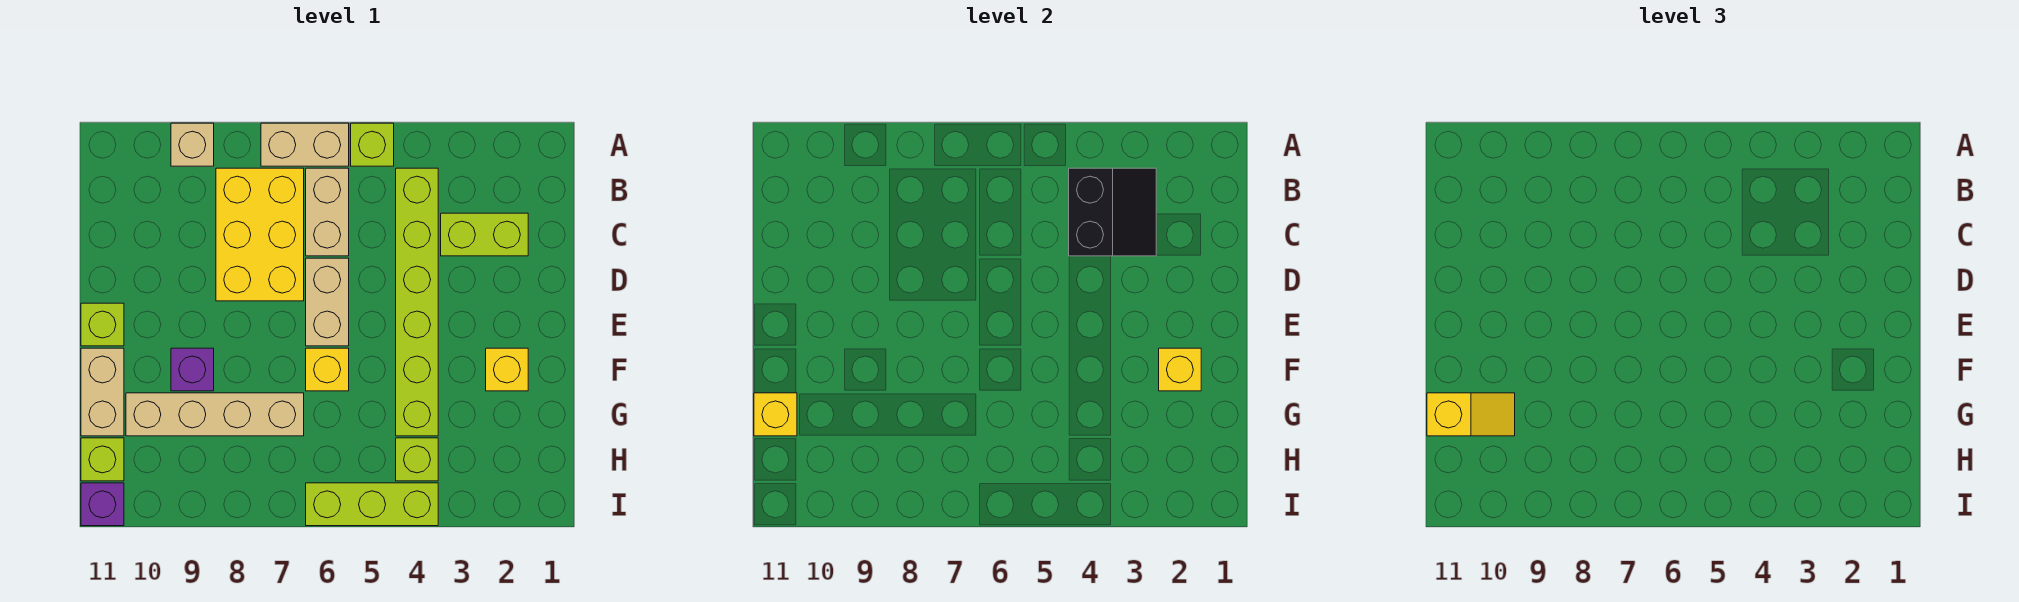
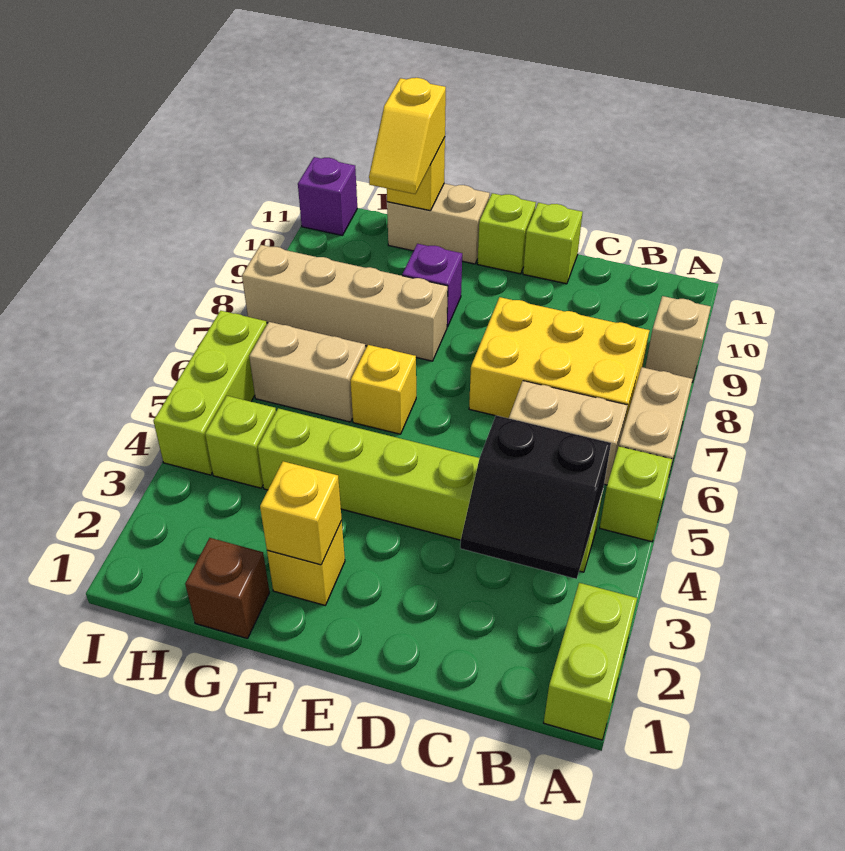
lime brick C2:C3 level 1 -> lime brick A1:A2 level 1
tan brick D6:E6 level 1 -> tan brick G6:H6 level 1
none -> brown brick G1 level 1
tan brick G7:G10 level 1 -> tan brick F8:I8 level 1
lime brick H11 level 1 -> lime brick D11 level 1

